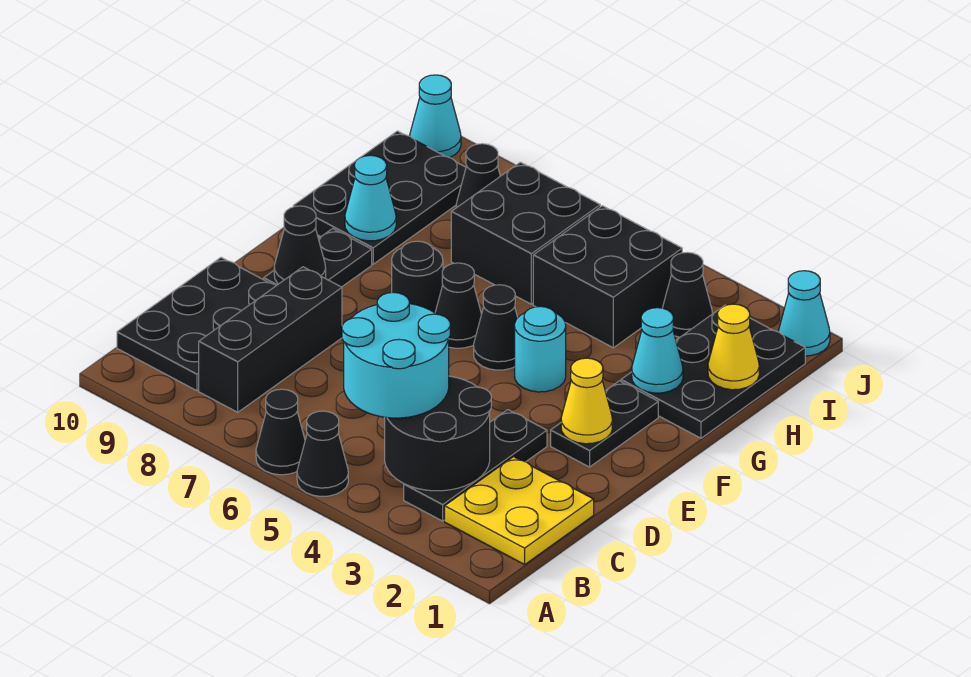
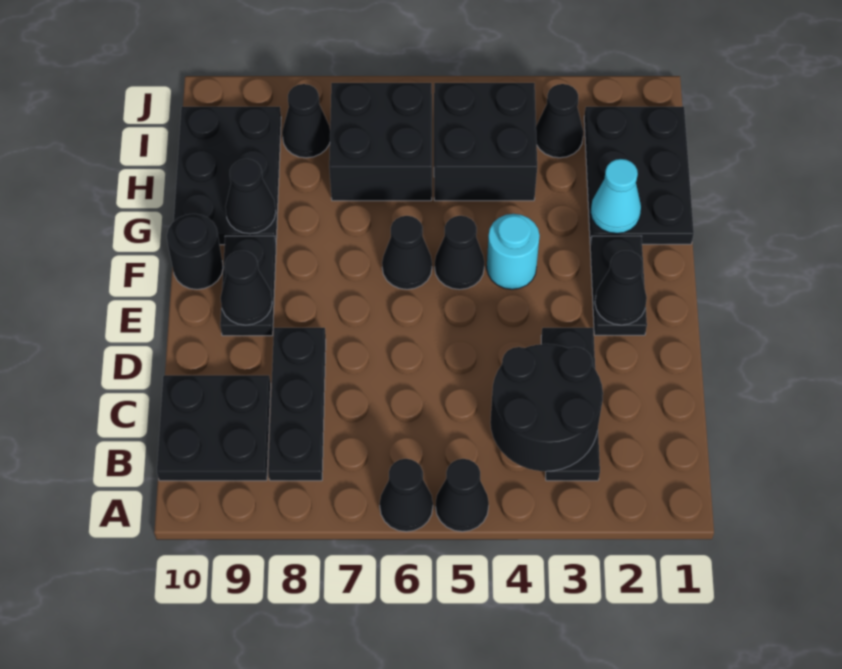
yellow plate B1:C2 level 1 -> none
cyan round brick B4:C5 level 3 -> none
black brick B8:D8 level 1 -> black plate B8:D8 level 1
black plate B9:D10 level 1 -> black plate B9:C10 level 1
yellow cone E2 level 2 -> black cone E2 level 2
black round brick F7 level 1 -> black round brick F10 level 1
cyan cone G9 level 2 -> black cone G9 level 2
yellow cone H1 level 2 -> none
cyan cone J1 level 1 -> none
cyan cone J10 level 1 -> none

